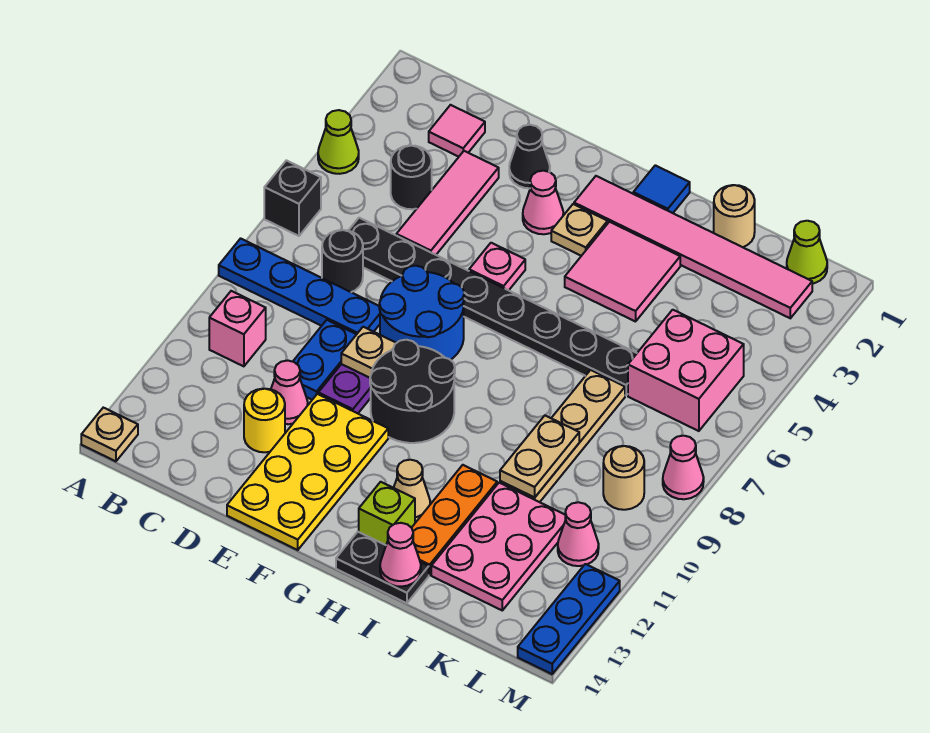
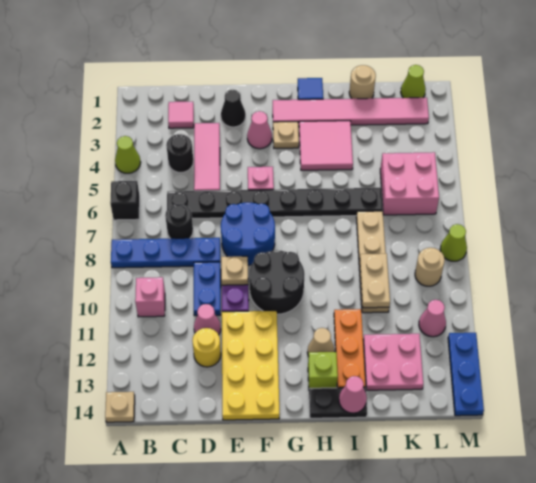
pink plate J11:K13 level 1 -> pink plate J12:K13 level 1
pink cone M8 level 1 -> lime cone M8 level 1

